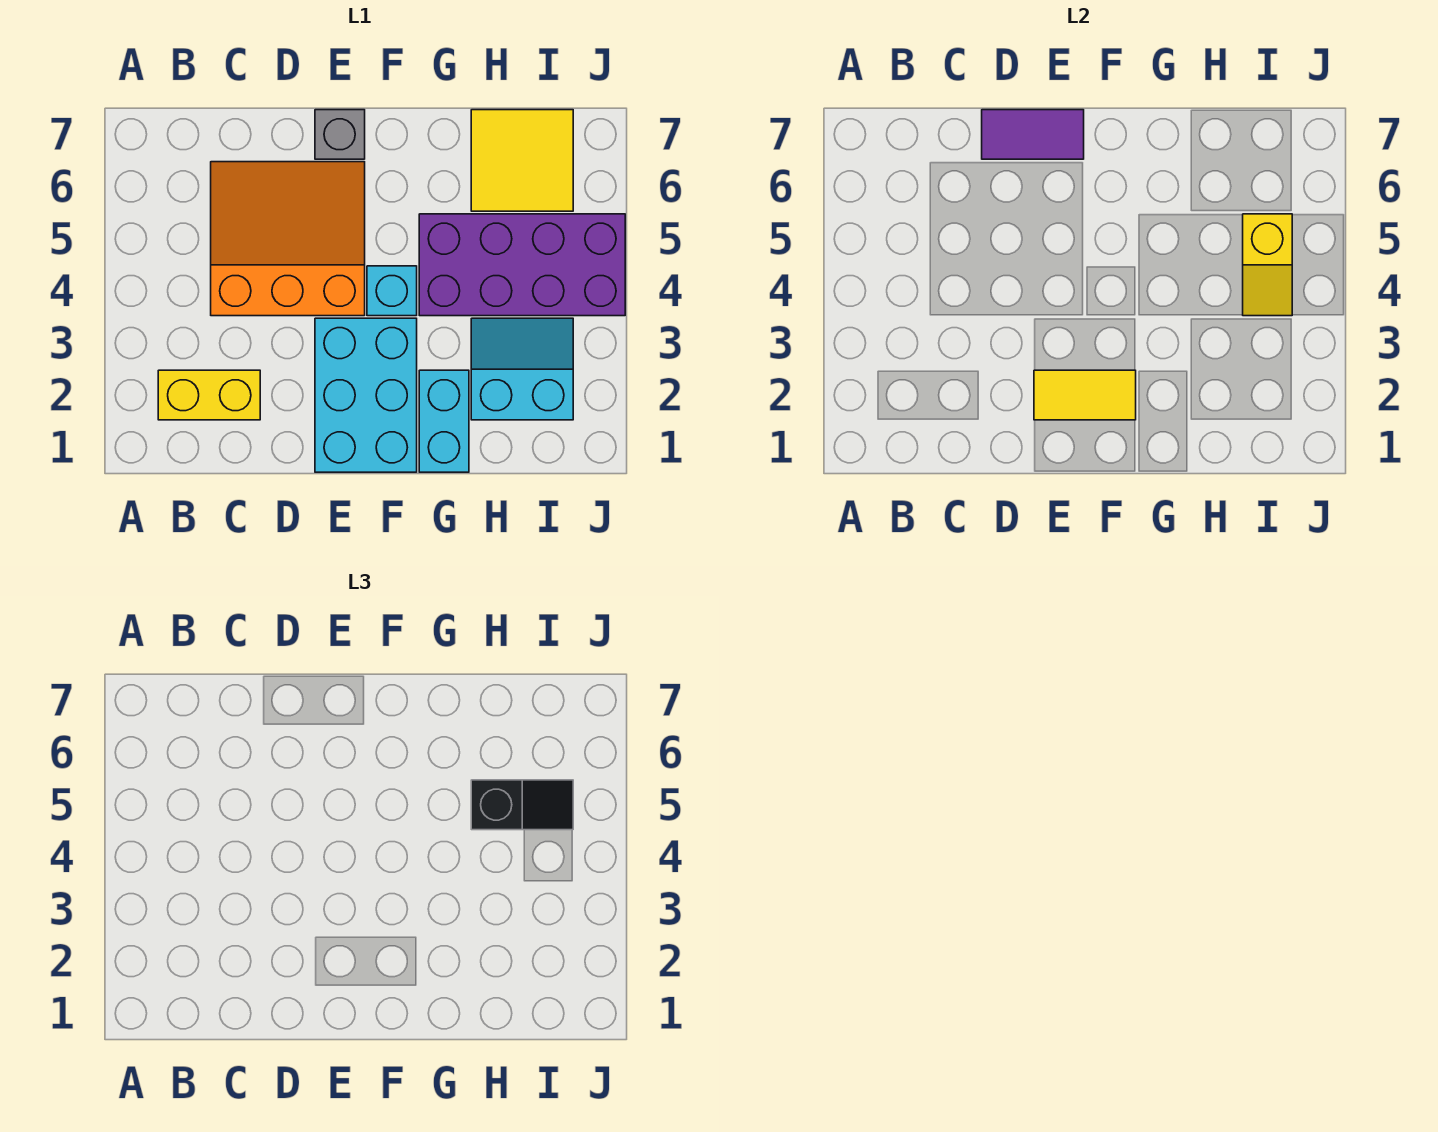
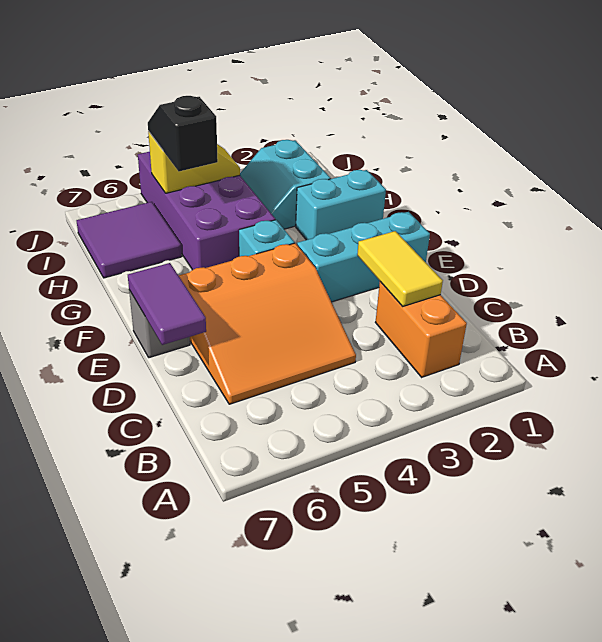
yellow brick B2:C2 level 1 -> orange brick B2:C2 level 1
orange slope C4:E6 level 1 top 4 -> orange slope C4:E6 level 1 top E
cyan brick E1:F3 level 1 -> cyan brick E1:E3 level 1
yellow tile E2:F2 level 2 -> yellow tile C2:D2 level 2
yellow tile H6:I7 level 1 -> purple tile H6:I7 level 1

